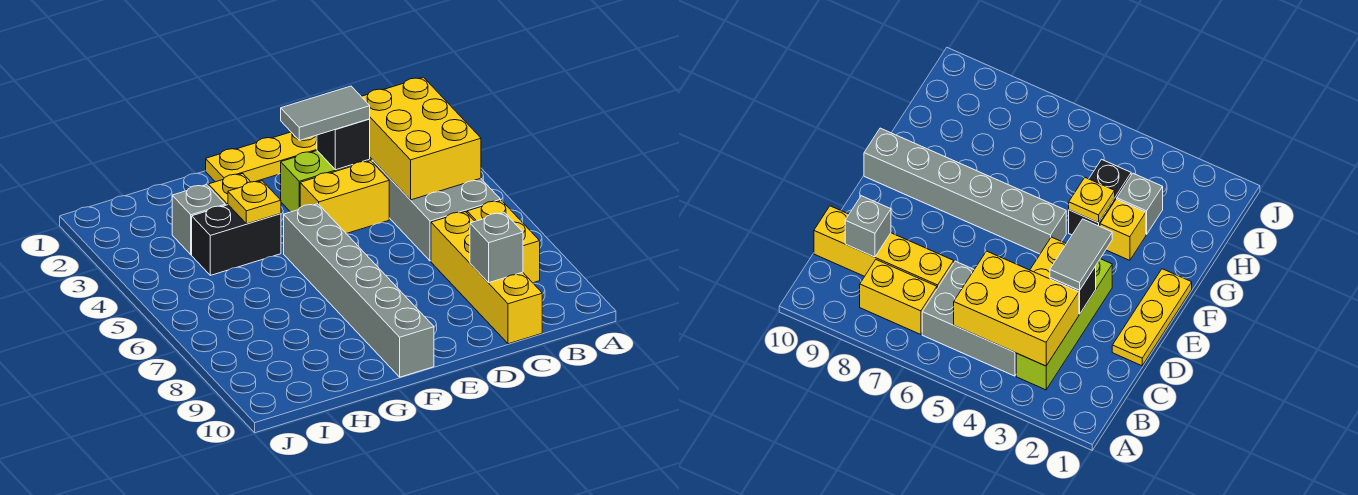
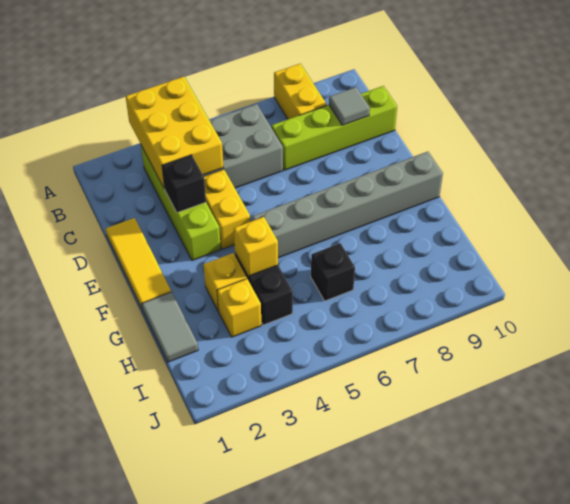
yellow brick B3:C5 level 2 -> yellow brick A3:C4 level 2
yellow brick B7:B8 level 1 -> yellow brick A8:B8 level 1
yellow brick C7:C10 level 1 -> lime brick C7:C10 level 1
grey brick C9 level 2 -> grey tile C9 level 2
yellow plate D1:F1 level 1 -> yellow tile D1:F1 level 1
grey tile D3:E3 level 3 -> grey tile G1:H1 level 1
yellow plate G4 level 2 -> yellow brick G4 level 2
grey brick H3 level 1 -> yellow brick H3 level 1
none -> black brick H6 level 1

